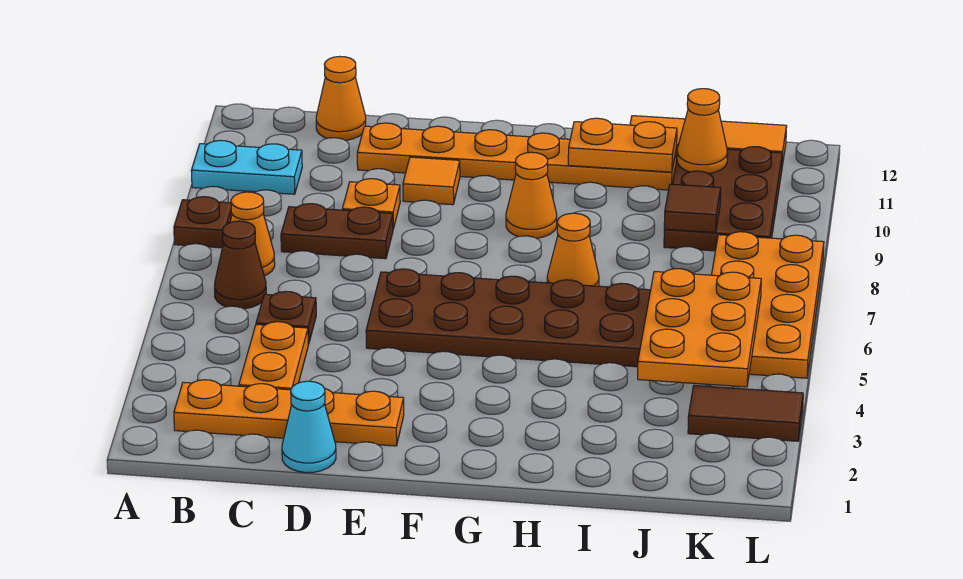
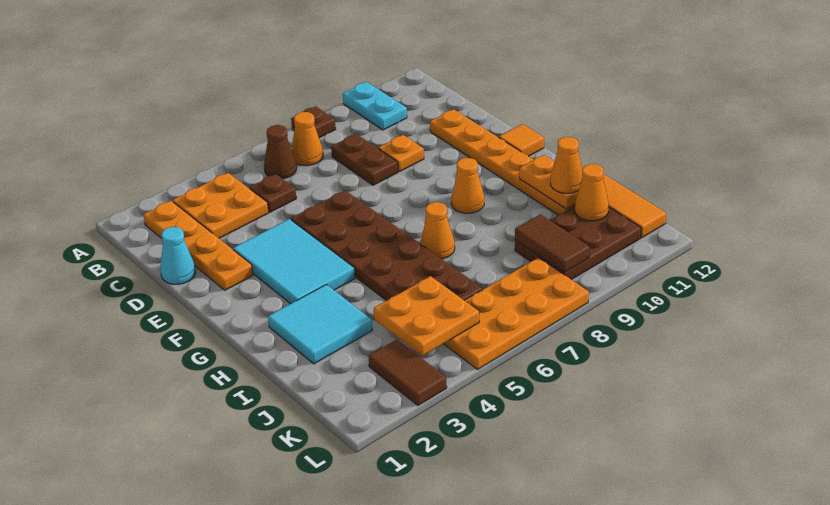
orange plate C3:C4 level 1 -> orange plate B3:C4 level 1
orange cone C12 level 1 -> orange cone I11 level 3
none -> cyan tile E3:G4 level 1
orange tile E10 level 1 -> orange tile F12 level 1
none -> cyan tile H2:I3 level 1
orange plate J4:K6 level 2 -> orange plate J4:K5 level 2
brown tile J9 level 2 -> brown tile J9:K9 level 2

